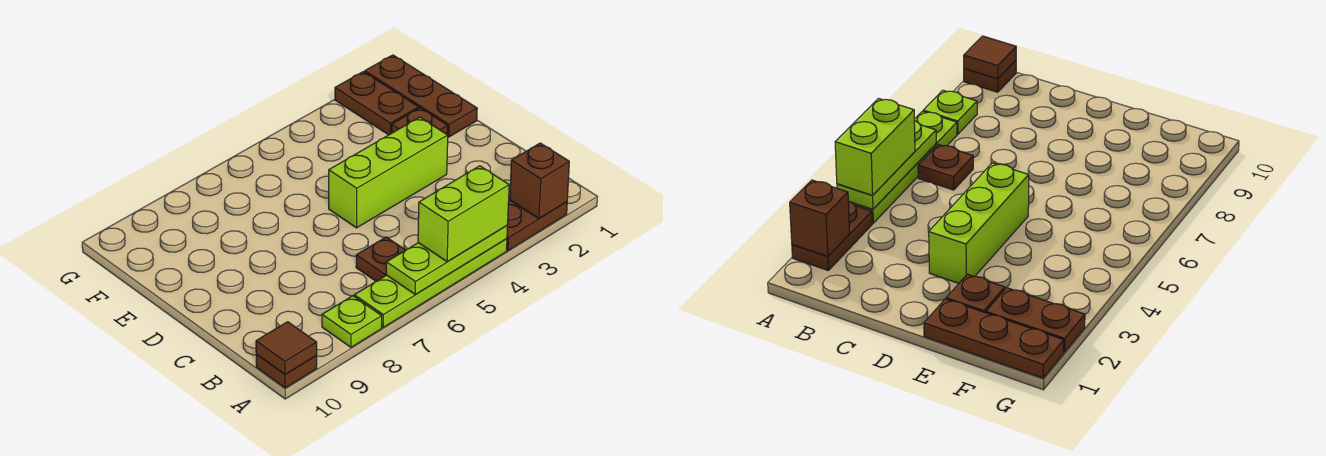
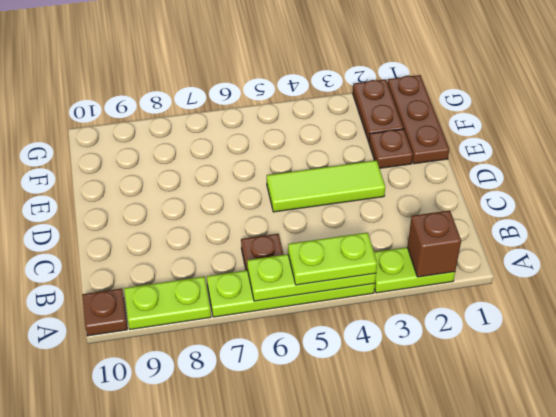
brown plate A2:A3 level 1 -> lime plate A2:A3 level 1
lime brick A4:A5 level 3 -> lime plate A4:A5 level 3
lime plate A8 level 1 -> lime plate A8:A9 level 1
brown tile A10 level 2 -> none
lime brick D3:D5 level 1 -> lime tile D3:D5 level 1

